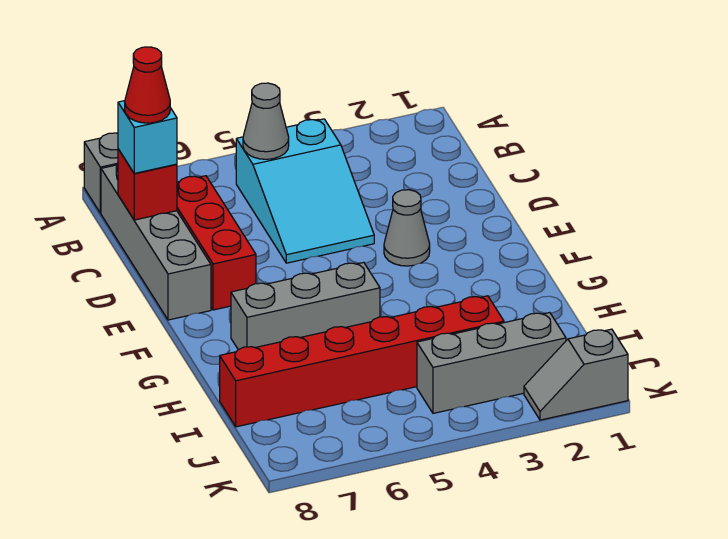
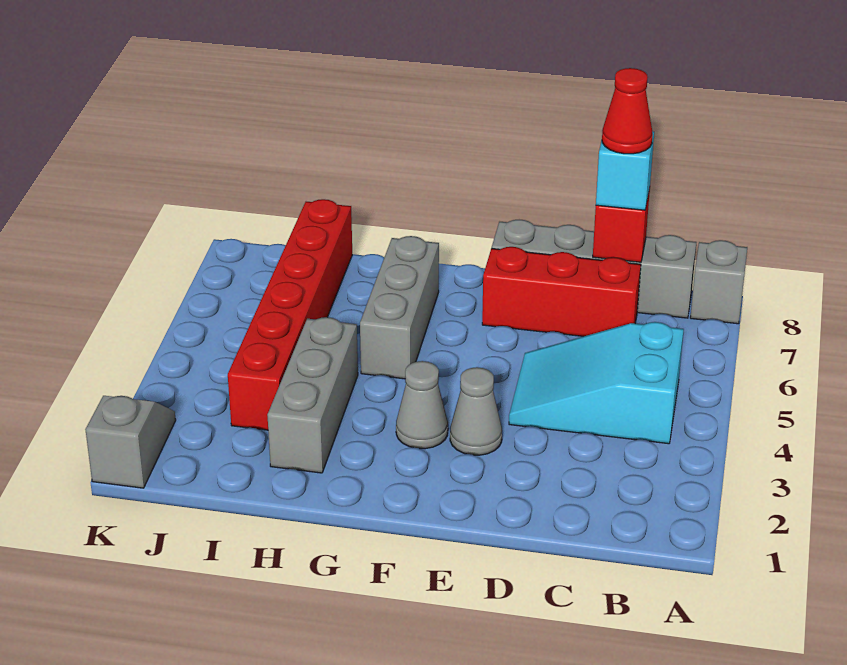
grey cone B5 level 2 -> grey cone F3 level 1
grey brick J2:J4 level 1 -> grey brick H2:H4 level 1

